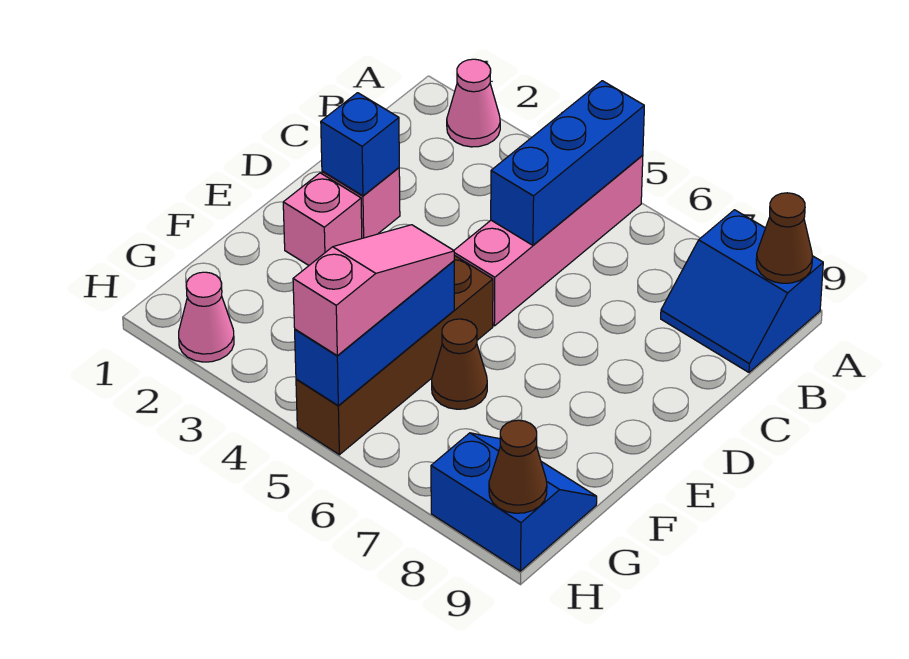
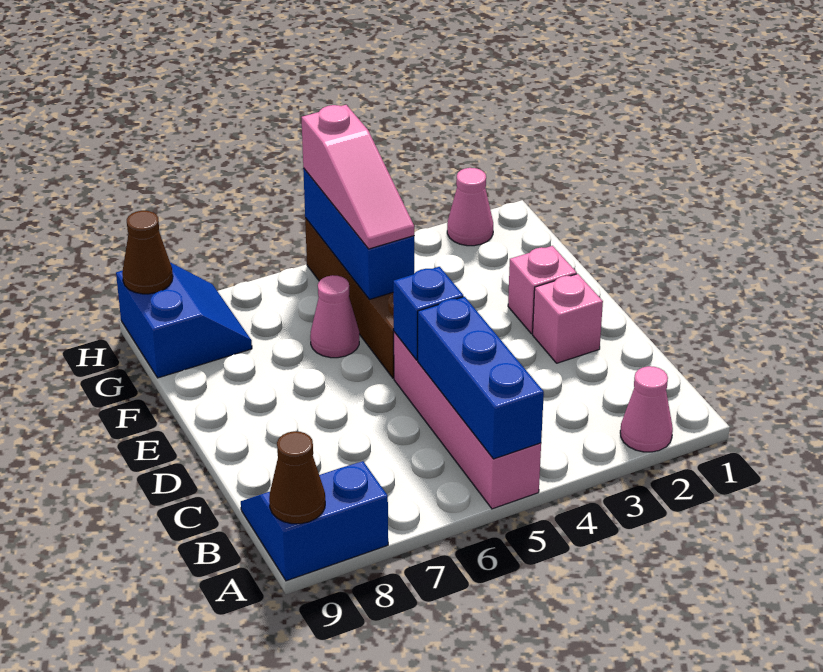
blue brick D2 level 2 -> blue brick D5 level 2
brown cone F6 level 1 -> pink cone F6 level 1
blue slope G8:H9 level 1 top H -> blue slope G8:H9 level 1 top 9

